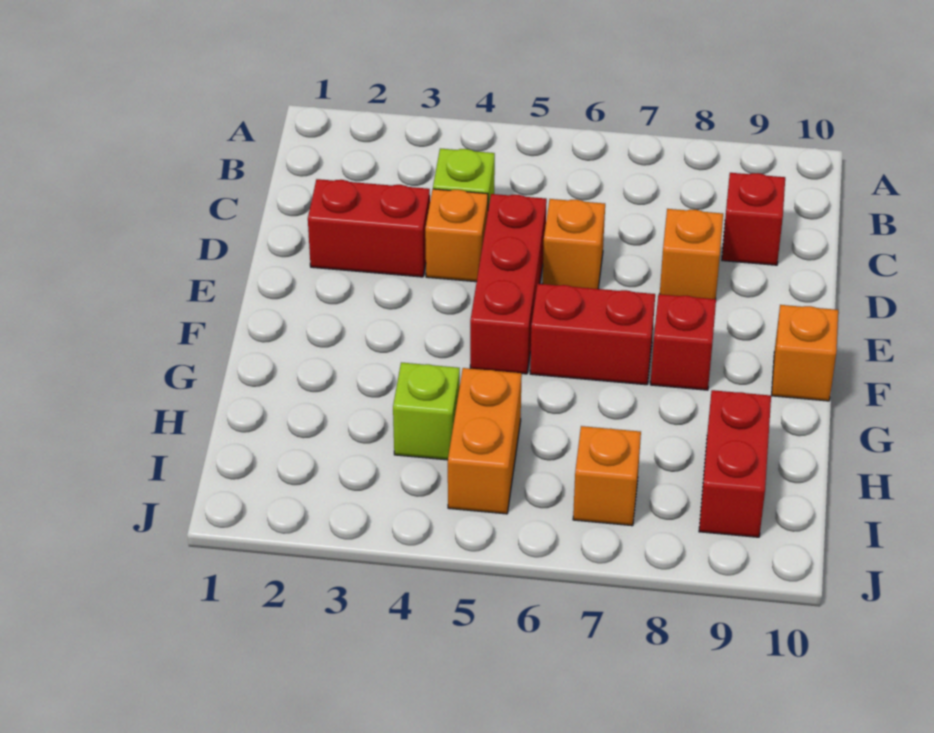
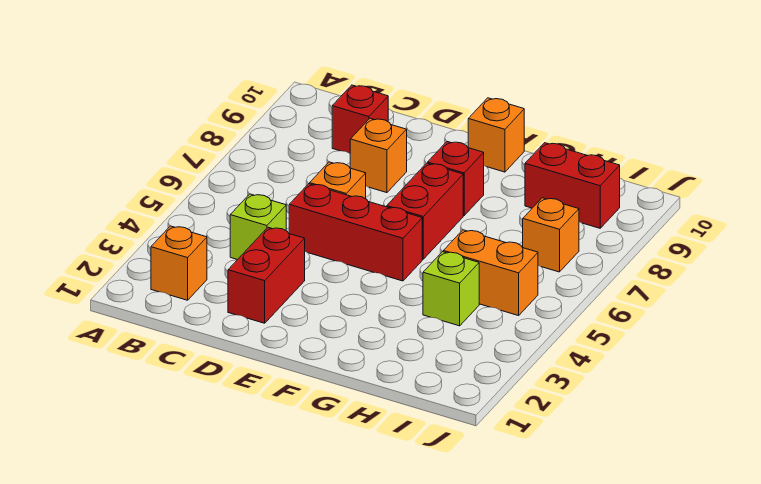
orange brick D4 level 1 -> orange brick B2 level 1

